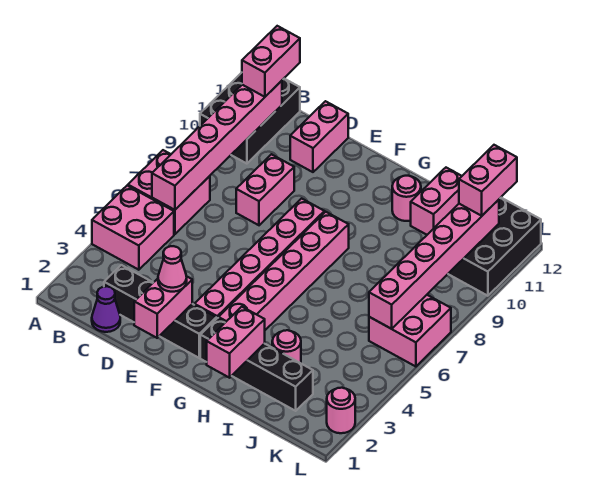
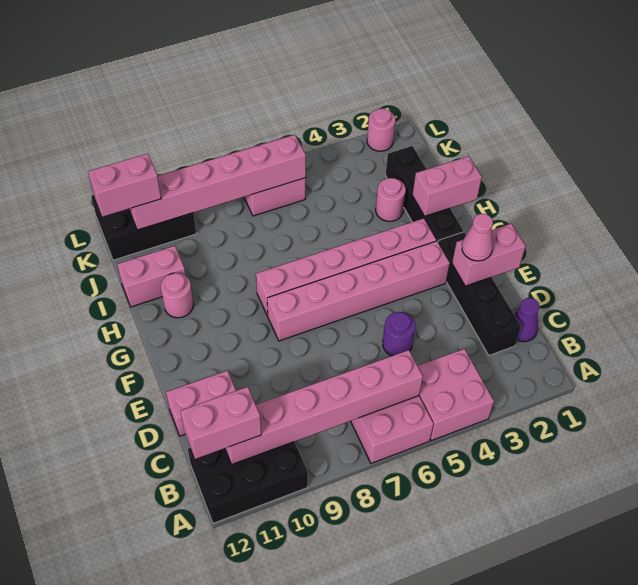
none -> purple round brick D5 level 1
pink brick D8:D9 level 1 -> none

